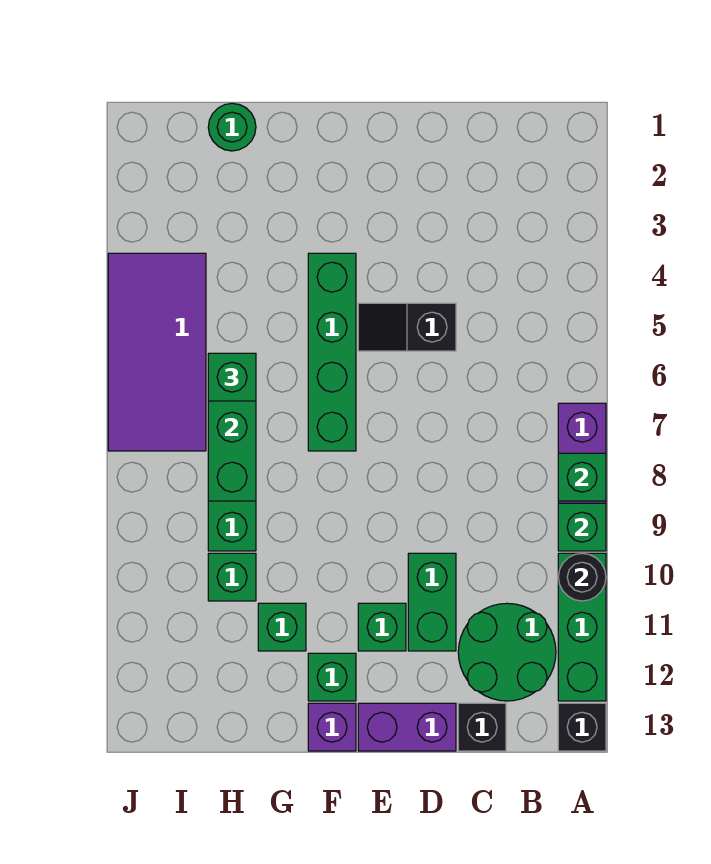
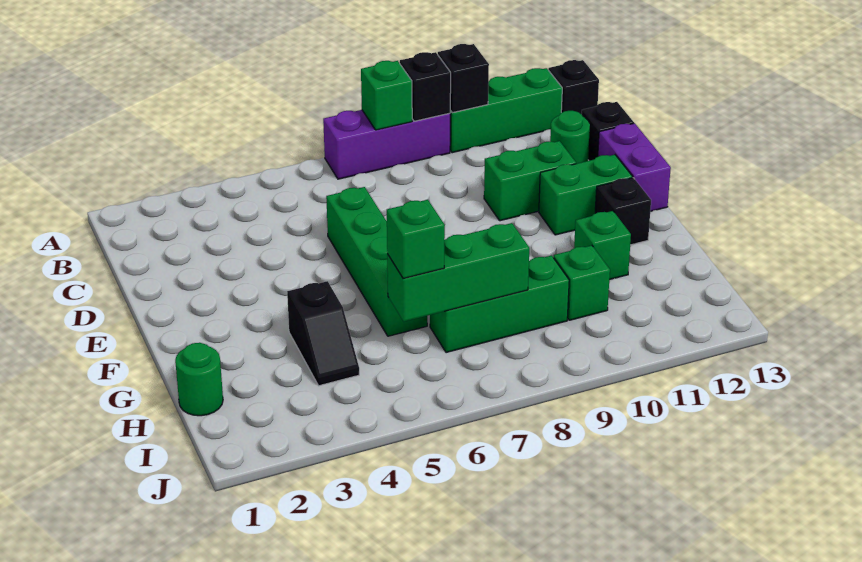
green brick A9 level 2 -> black brick A9 level 2
black round brick A10 level 2 -> black brick A10 level 2
green round brick B11:C12 level 1 -> green round brick C12 level 1
black slope D5:E5 level 1 top D -> black slope G4:H4 level 1 top G
green brick E11 level 1 -> green brick E11:E12 level 1
green brick F4:F7 level 1 -> green brick D6:G6 level 1
green brick F12 level 1 -> black brick F12 level 1
purple brick F13 level 1 -> none
purple tile I4:J7 level 1 -> none

